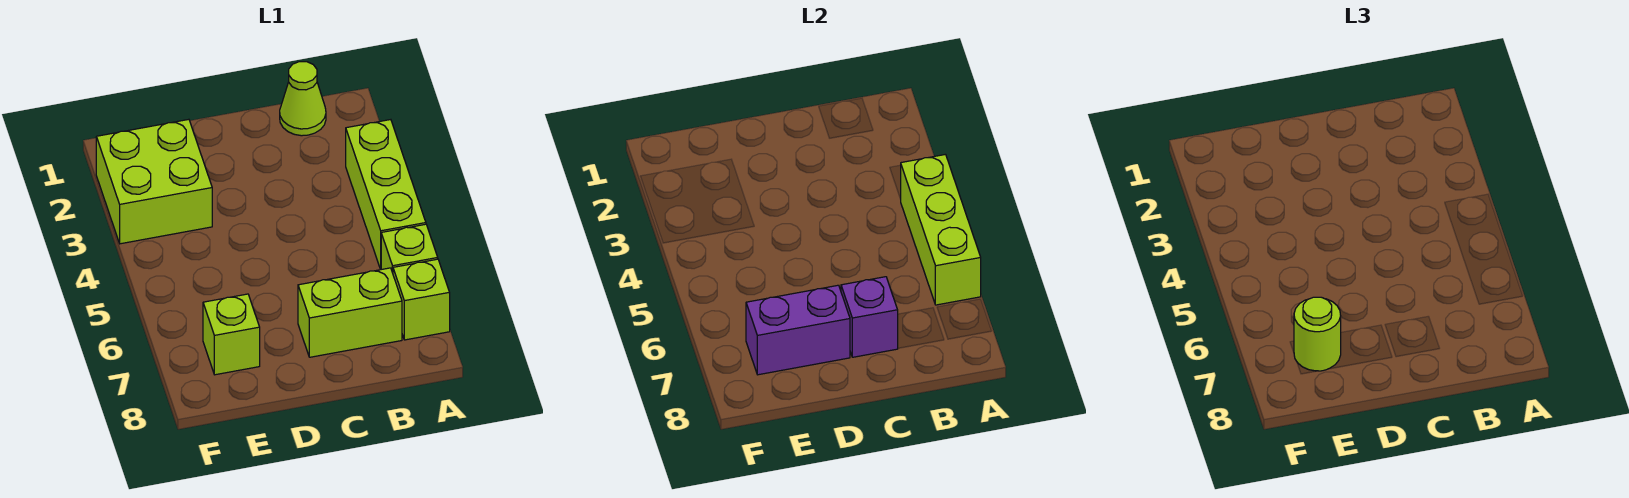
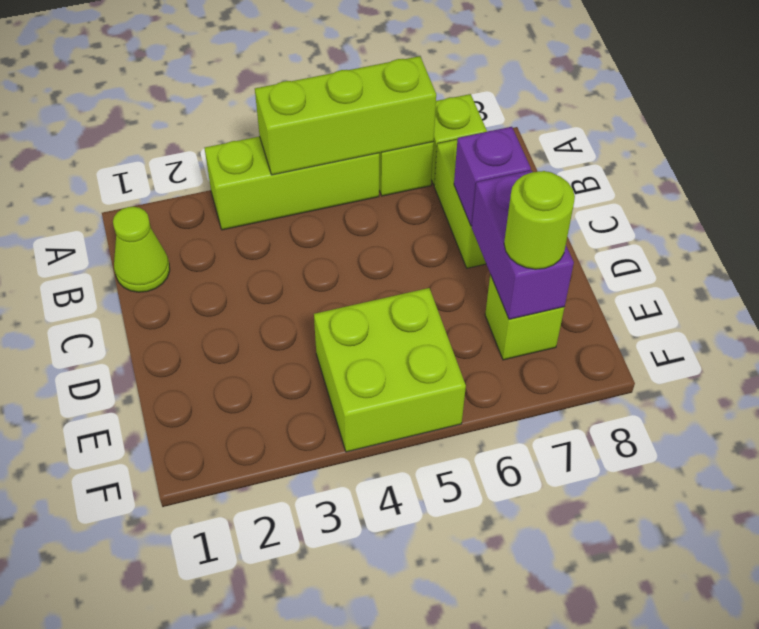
lime brick E2:F3 level 1 -> lime brick E4:F5 level 1

